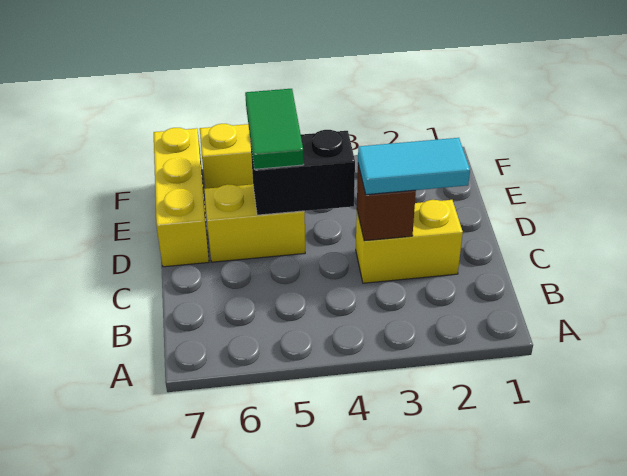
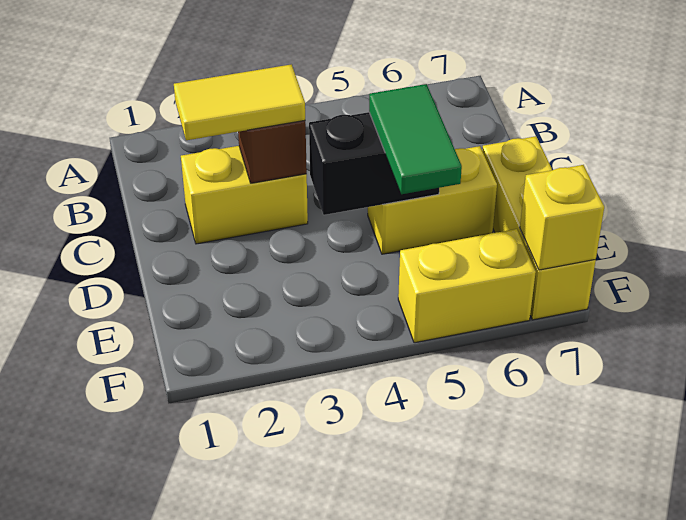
cyan tile C2:C3 level 3 -> yellow tile C2:C3 level 3
none -> yellow brick F7 level 2

